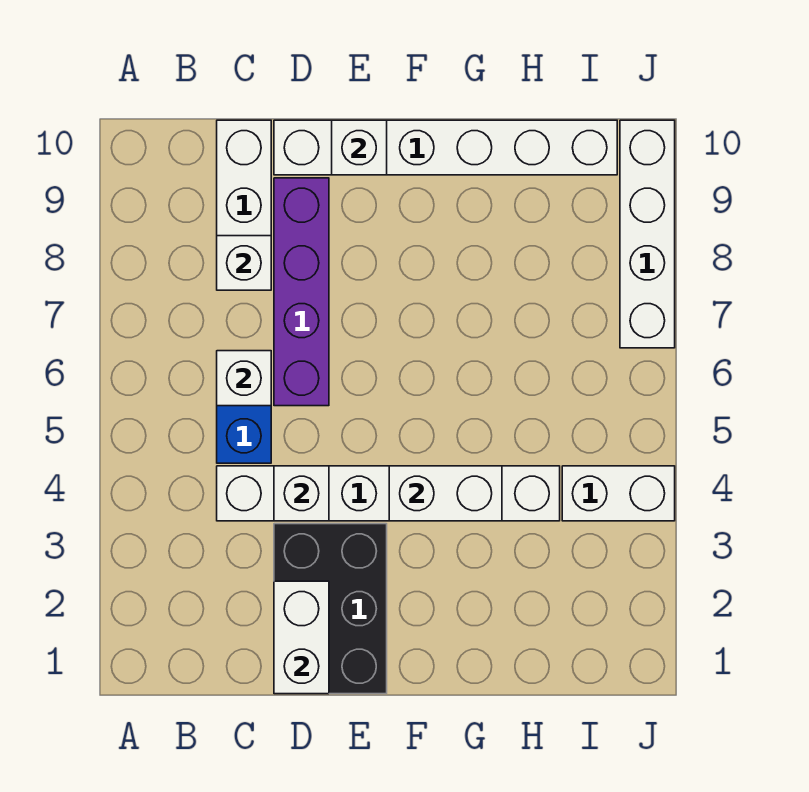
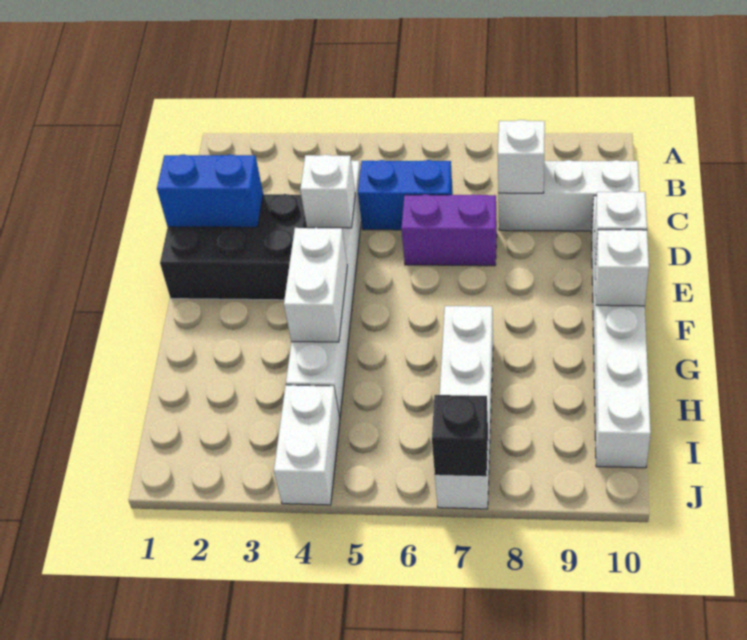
white brick C6 level 2 -> white brick F10 level 2
white brick D1:D2 level 2 -> blue brick D1:D2 level 2
purple brick D6:D9 level 1 -> purple brick D6:D7 level 1
white brick J7:J10 level 1 -> white brick G7:J7 level 1
none -> black brick J7 level 2

